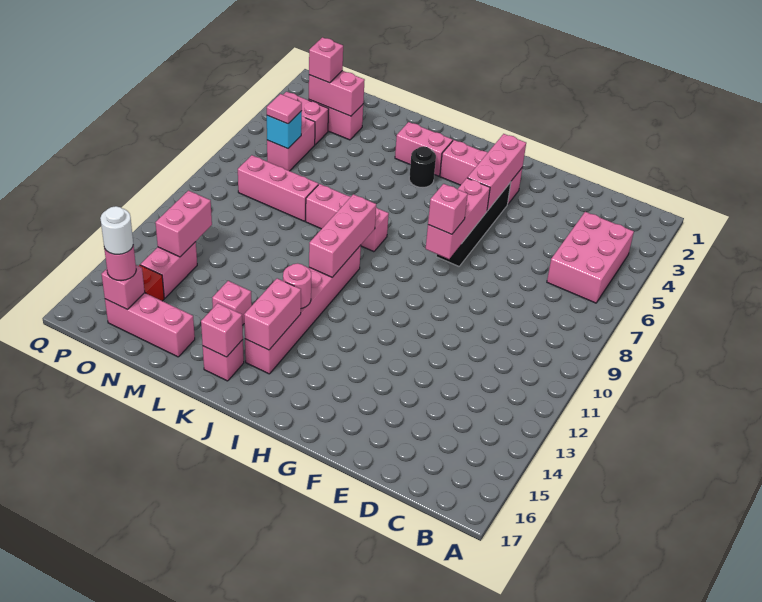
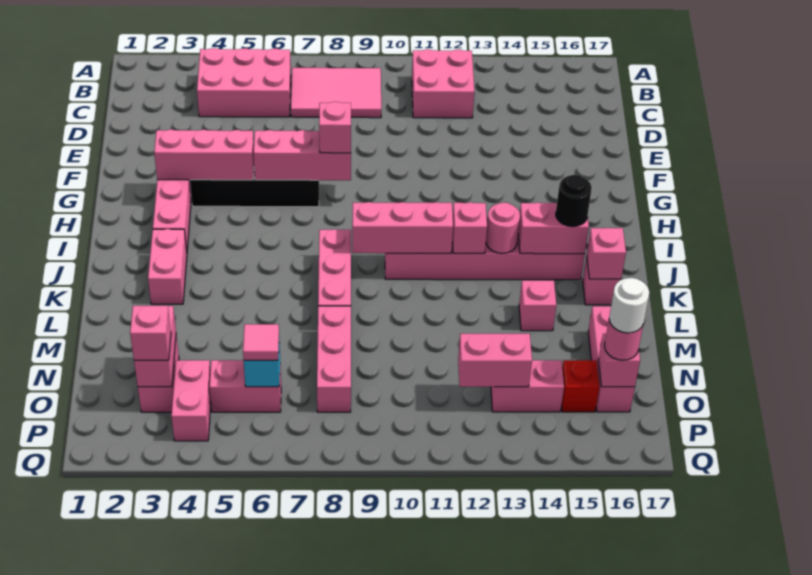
none -> pink tile B7:C9 level 1
none -> pink brick B11:C12 level 1
black round brick J4 level 1 -> black round brick J15 level 3
none -> pink brick J12 level 2

